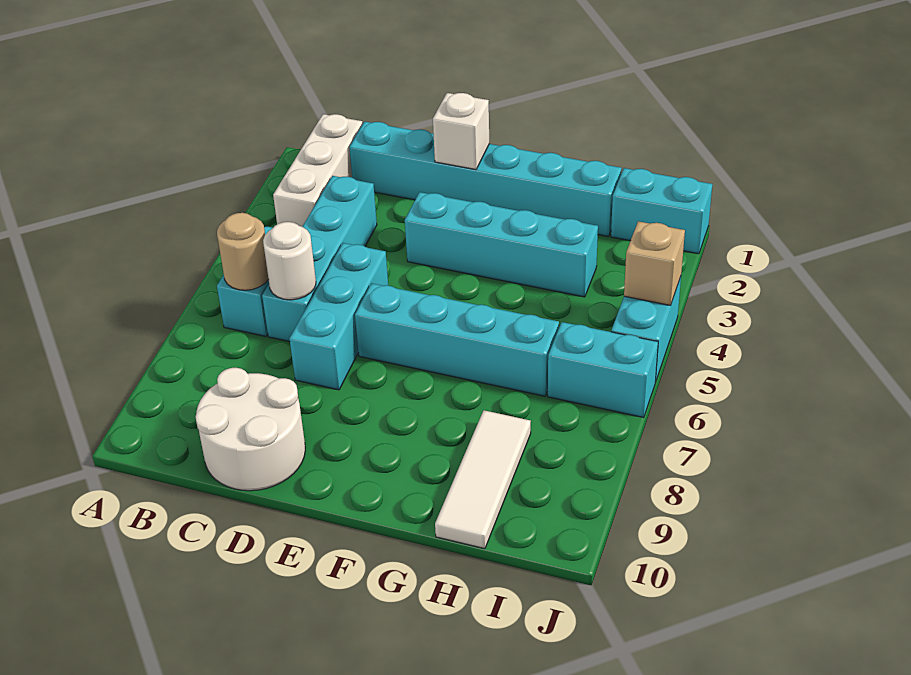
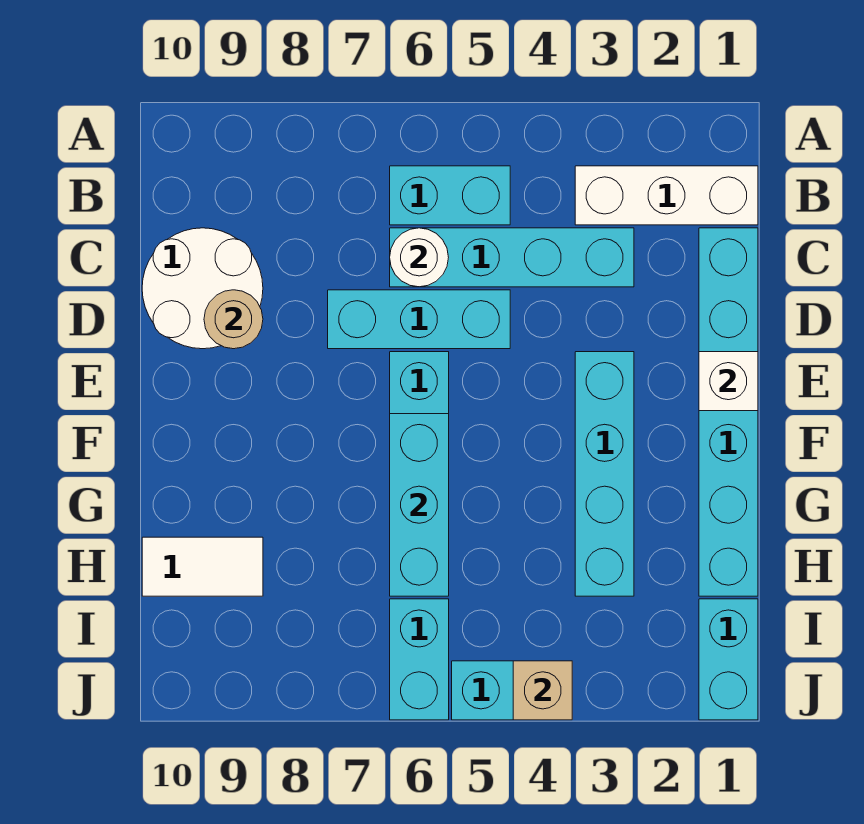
tan round brick B6 level 2 -> tan round brick D9 level 2
none -> cyan brick F6:H6 level 2
white tile H8:H10 level 1 -> white tile H9:H10 level 1

